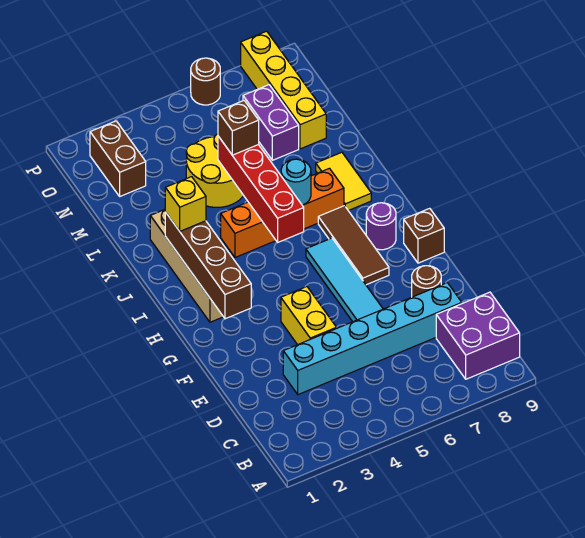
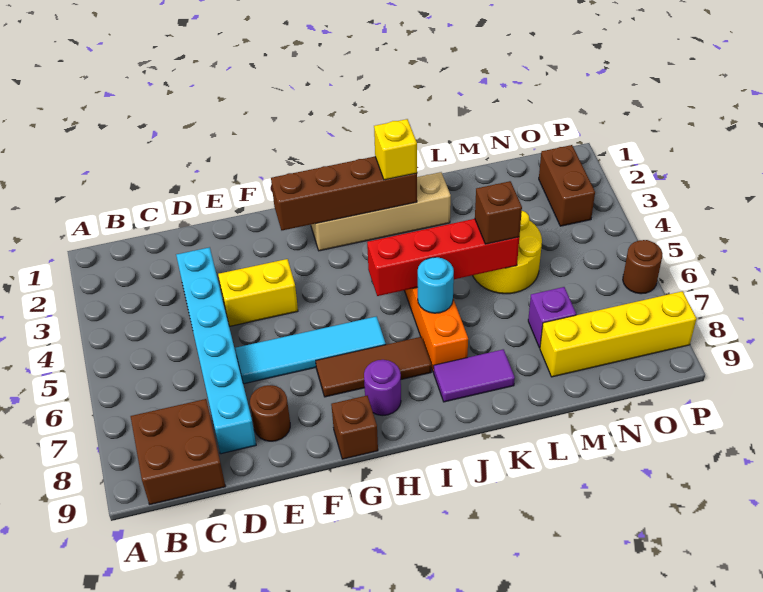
purple brick B8:C9 level 1 -> brown brick B8:C9 level 1
yellow tile J8:K8 level 1 -> purple tile J8:K8 level 1
purple brick M7:N7 level 1 -> purple brick M7 level 1
brown brick N2:O2 level 1 -> brown brick O2:O3 level 1

